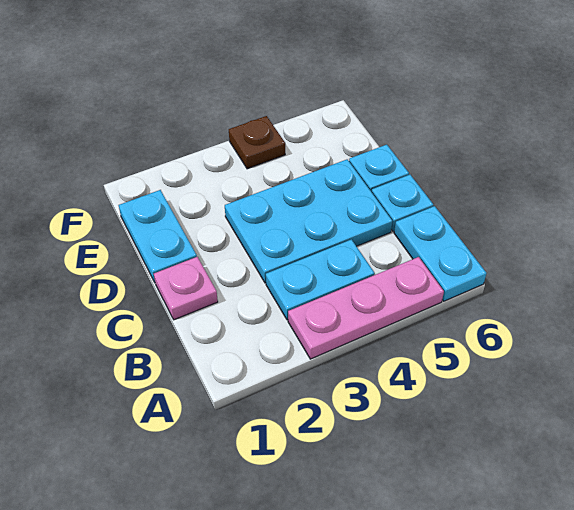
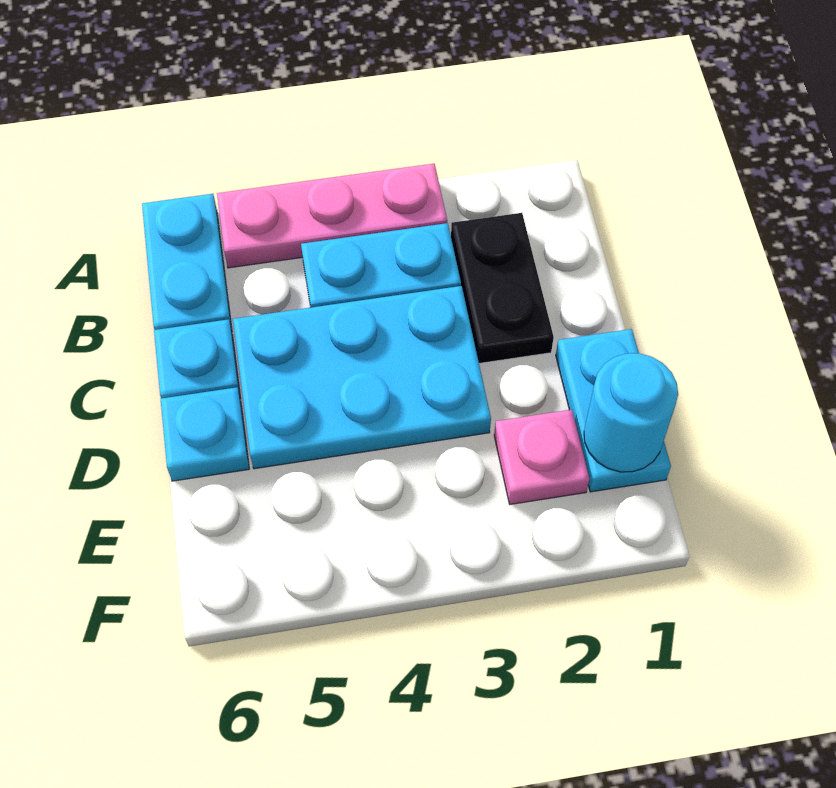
none -> black plate B2:C2 level 1
pink plate C1 level 1 -> pink plate E2 level 1
none -> cyan round brick E1 level 2
brown plate F4 level 1 -> none

